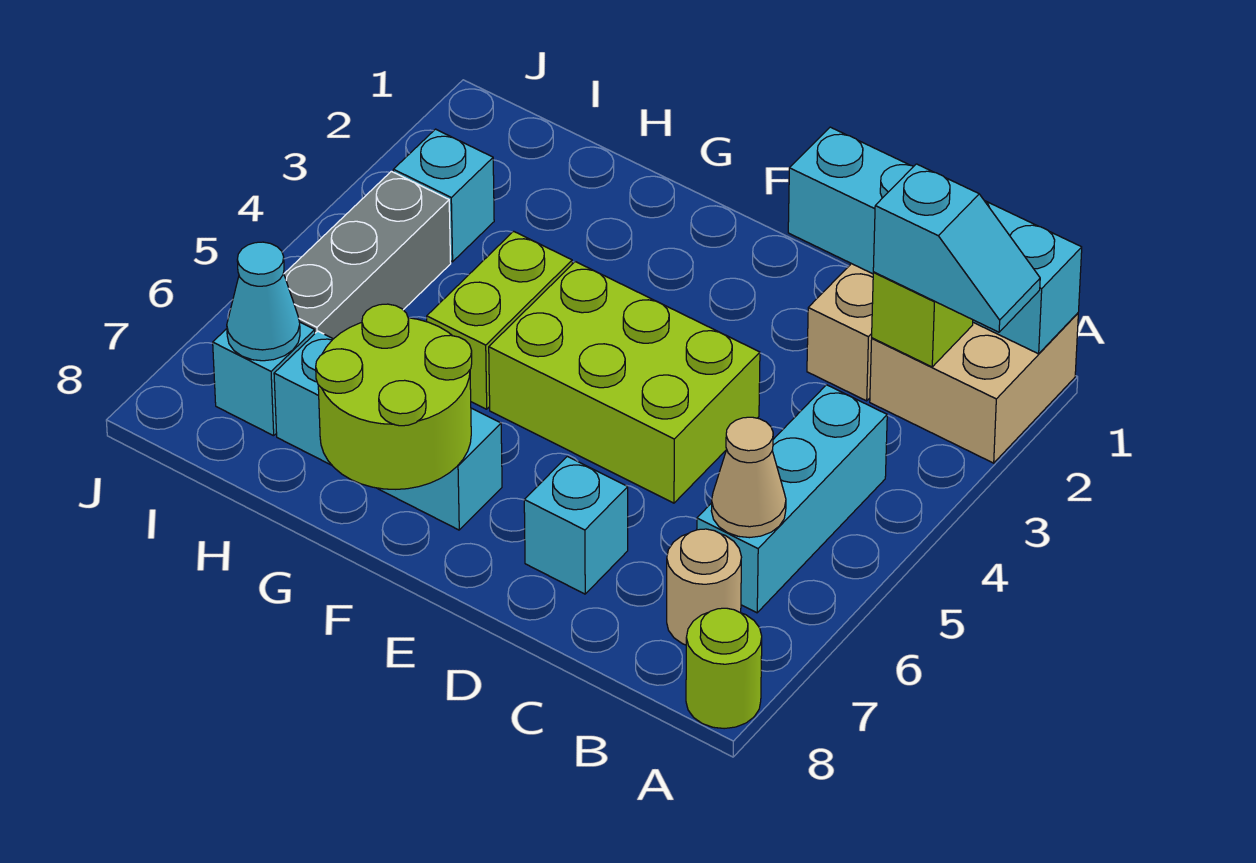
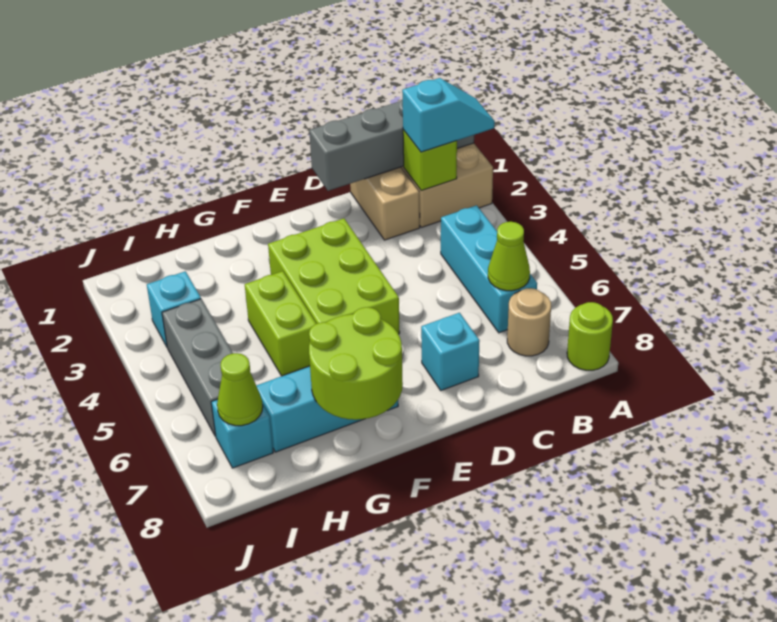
cyan brick A1:D1 level 2 -> grey brick A1:D1 level 2
tan cone B6 level 2 -> lime cone B6 level 2
lime brick D4:F5 level 1 -> lime brick E3:F5 level 1
cyan cone I7 level 2 -> lime cone I7 level 2

